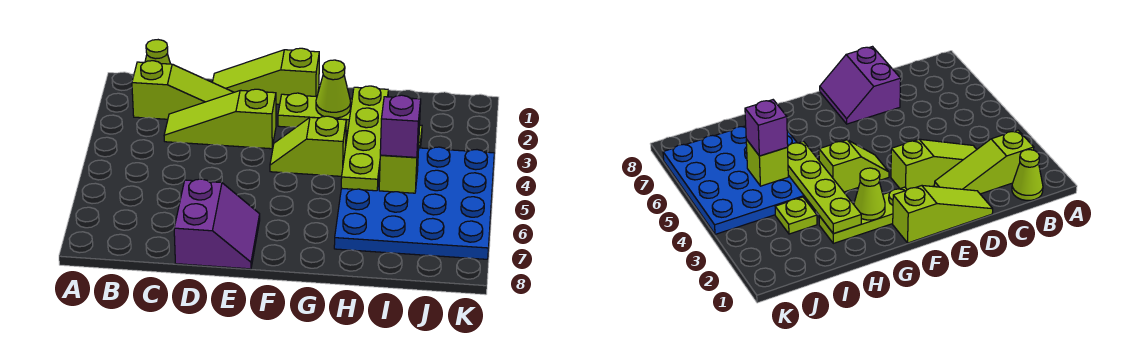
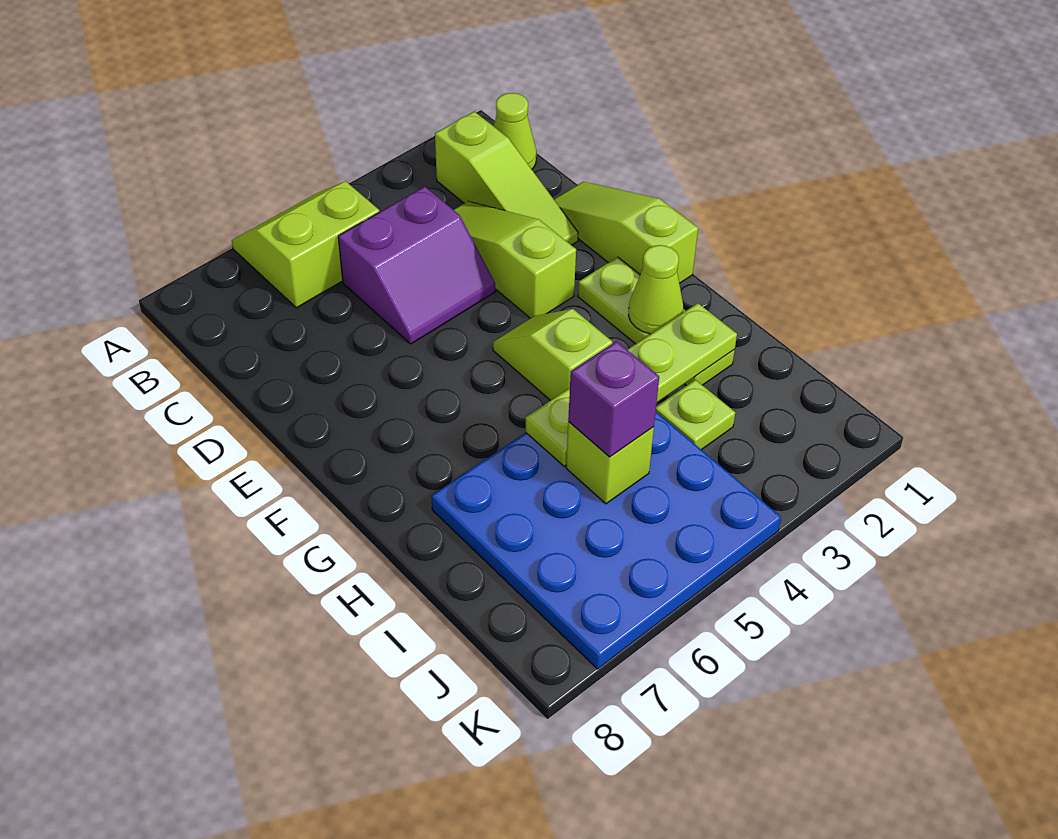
none -> lime slope A5:B6 level 1 top B
purple slope D7:E8 level 1 top D -> purple slope C4:D5 level 1 top C

